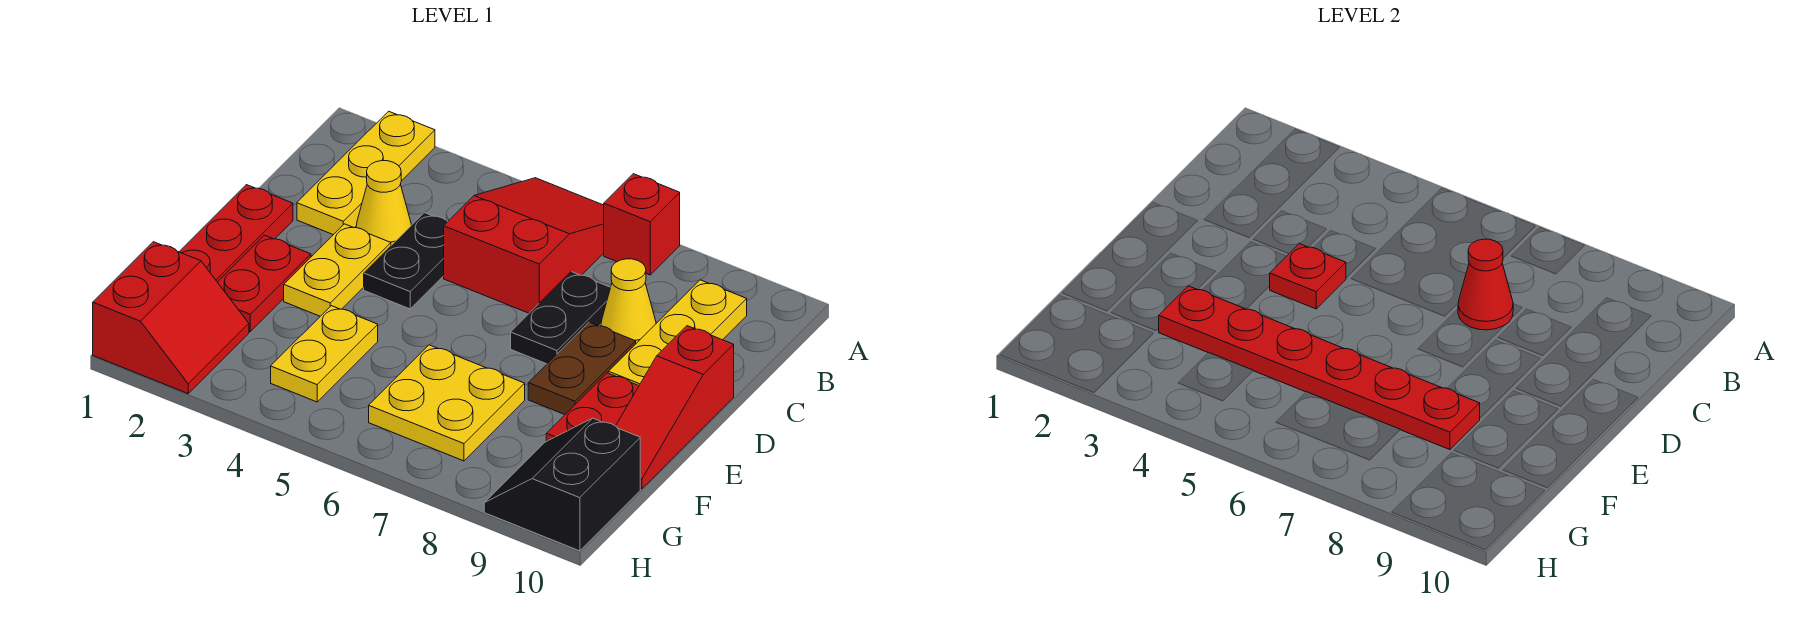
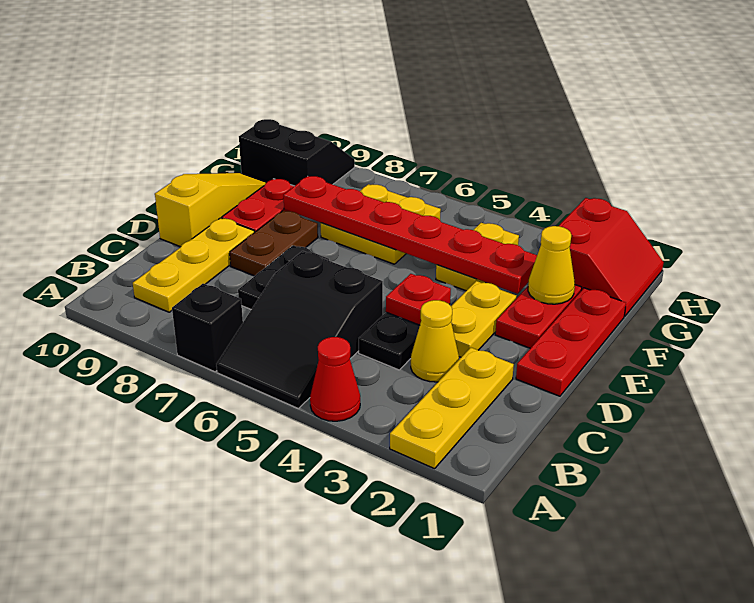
red slope A5:C6 level 1 top C -> black slope A5:C6 level 1 top C
red brick A7 level 1 -> black brick A7 level 1
red cone C7 level 2 -> red cone A4 level 1
yellow cone C8 level 1 -> yellow cone F2 level 2
red slope D10:F10 level 1 top D -> yellow slope D10:F10 level 1 top D
red slope G1:H2 level 1 top 1 -> red slope G1:H2 level 1 top 2
black slope G9:H10 level 1 top 10 -> black slope G9:H10 level 1 top G

